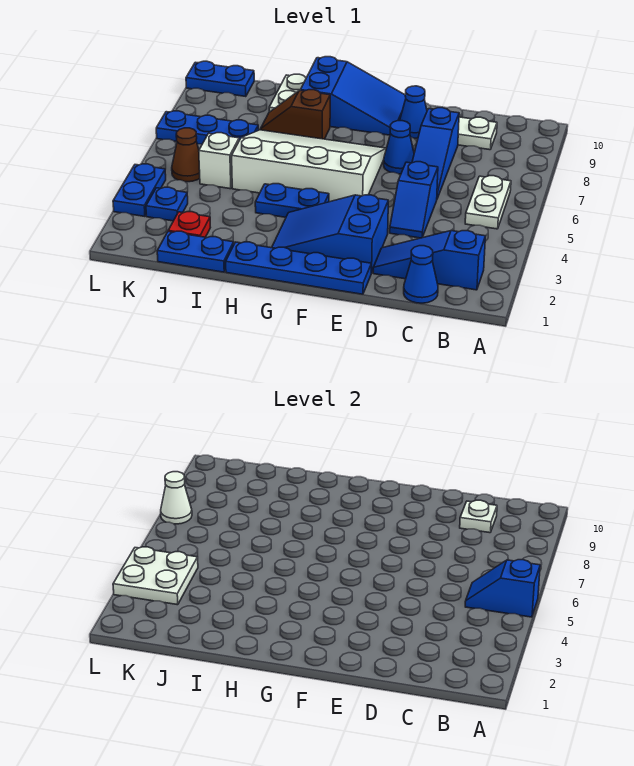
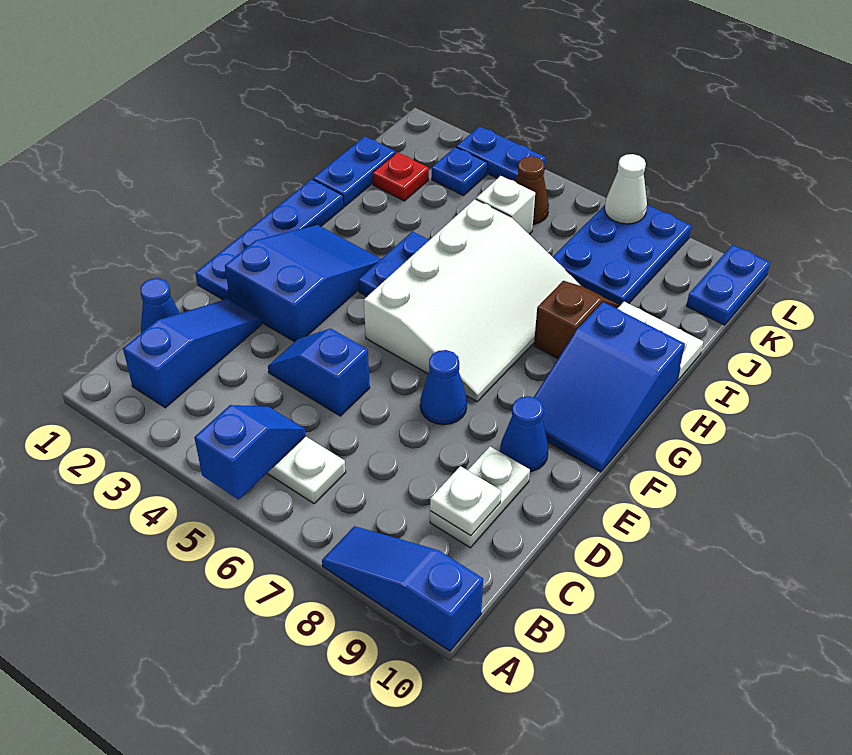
blue slope D6:D8 level 1 top 8 -> blue slope A8:A10 level 1 top 10
blue plate J7:L7 level 1 -> blue plate J7:L8 level 1
white plate K3:L4 level 2 -> none

